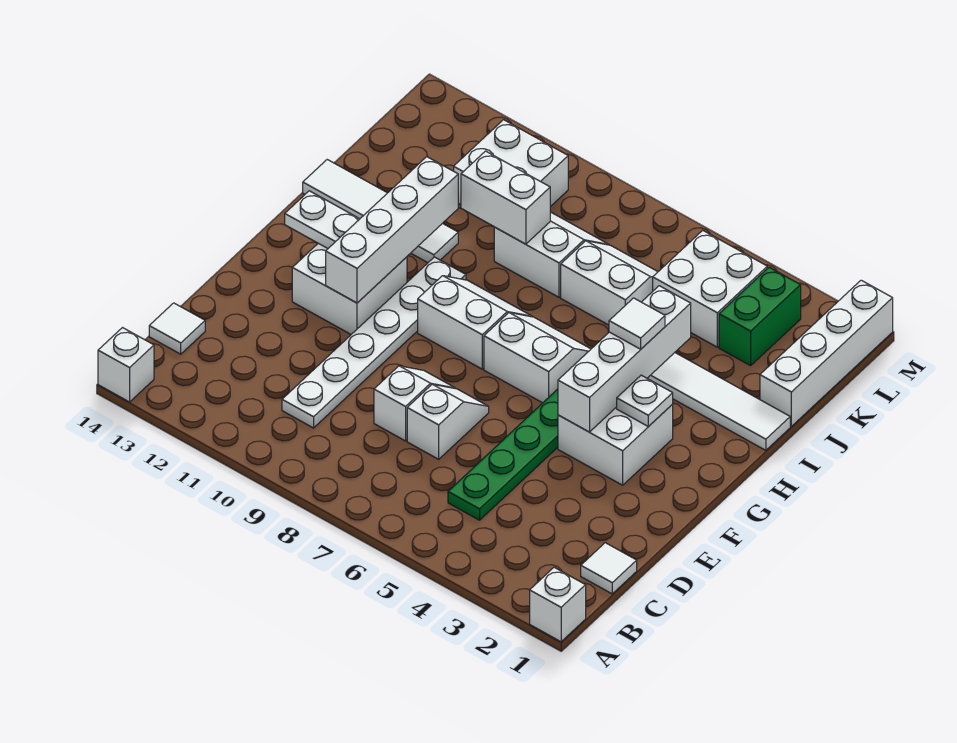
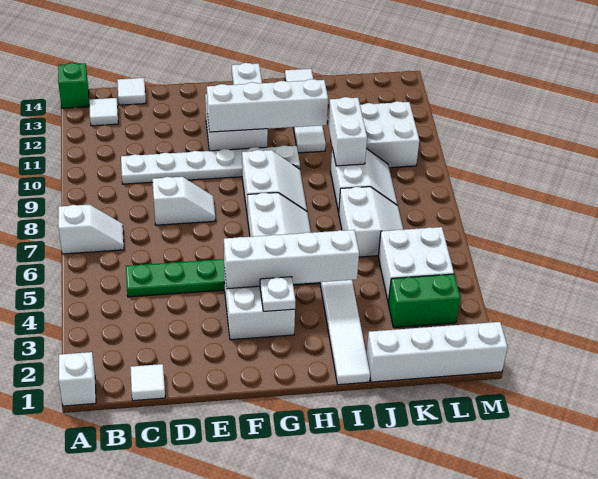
white brick A14 level 1 -> green brick A14 level 1
white slope D7:E7 level 1 top D -> white slope A7:B7 level 1 top A
white tile H4 level 3 -> white tile B13 level 1

